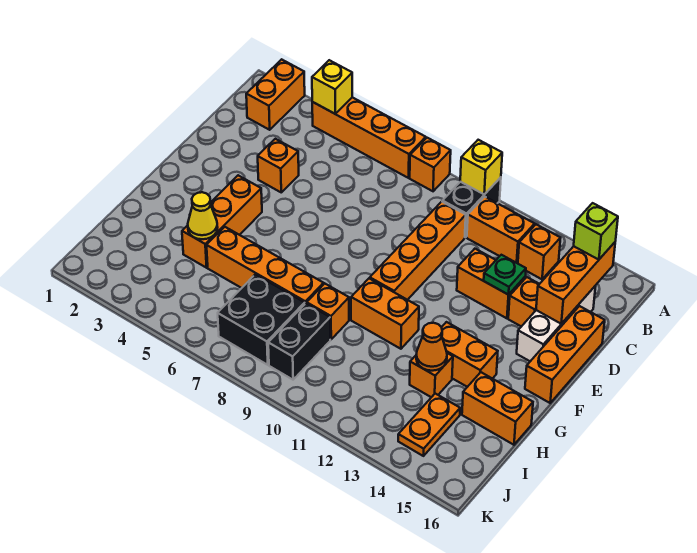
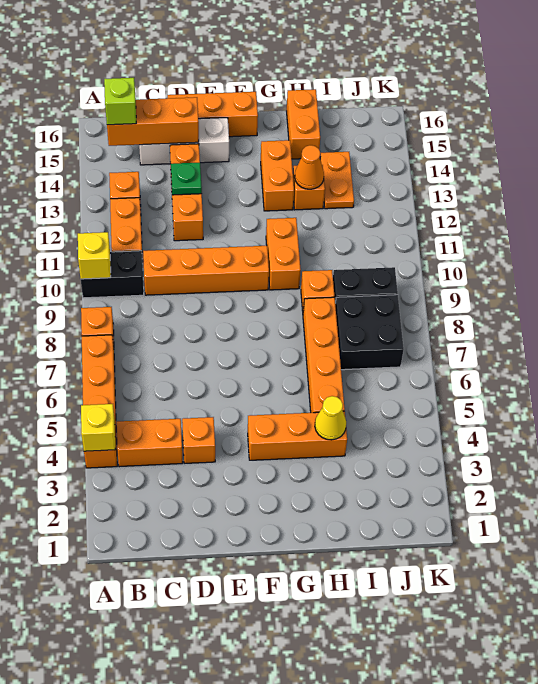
orange brick A2:B2 level 1 -> orange brick B4:C4 level 1
orange plate I14:J14 level 1 -> orange plate I13:I14 level 1

